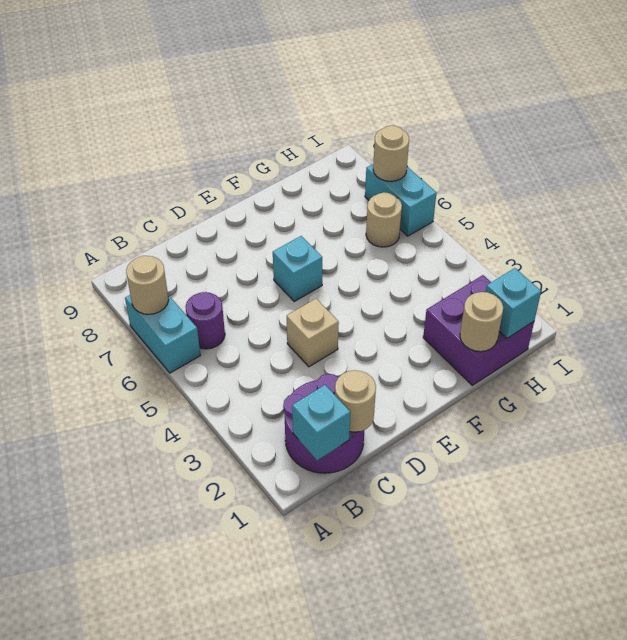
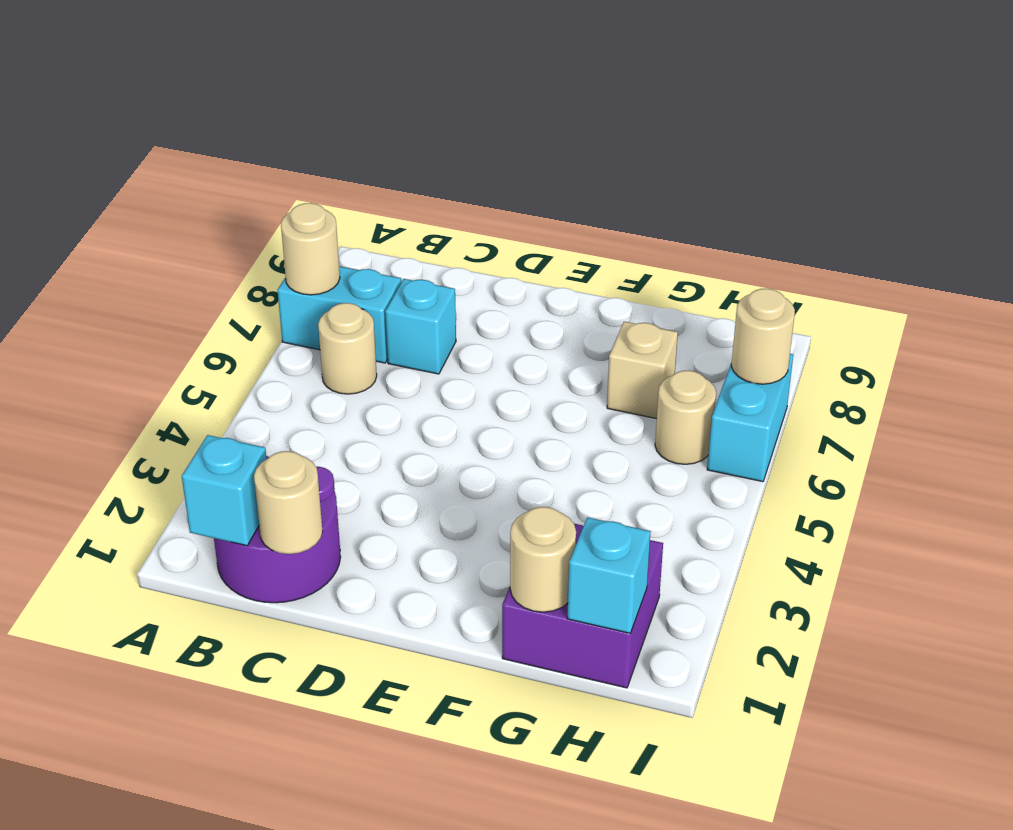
cyan brick A6:A7 level 1 -> cyan brick A7:B7 level 1
purple round brick B6 level 1 -> tan round brick B6 level 1
tan brick D4 level 1 -> tan brick G7 level 1
cyan brick E6 level 1 -> cyan brick C7 level 1

